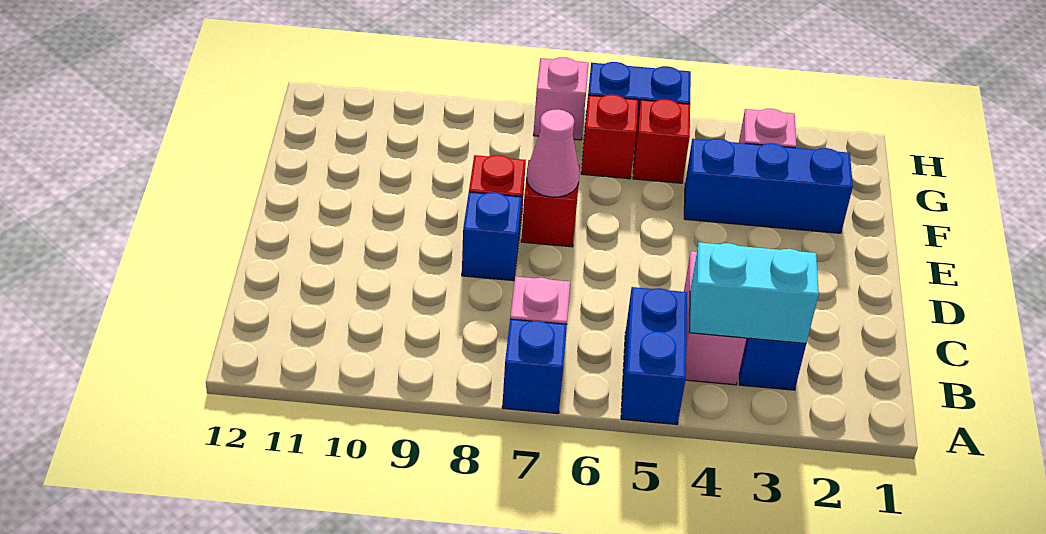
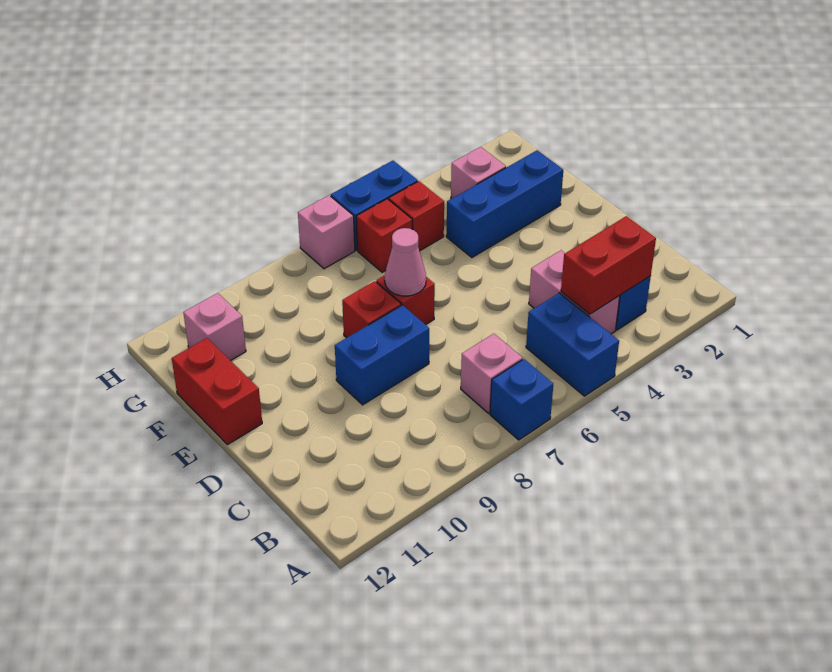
cyan brick B3:B4 level 2 -> red brick B3:B4 level 2
blue brick D8 level 1 -> blue brick D8:D9 level 1
none -> red brick E12:F12 level 1
none -> pink brick G11 level 1

